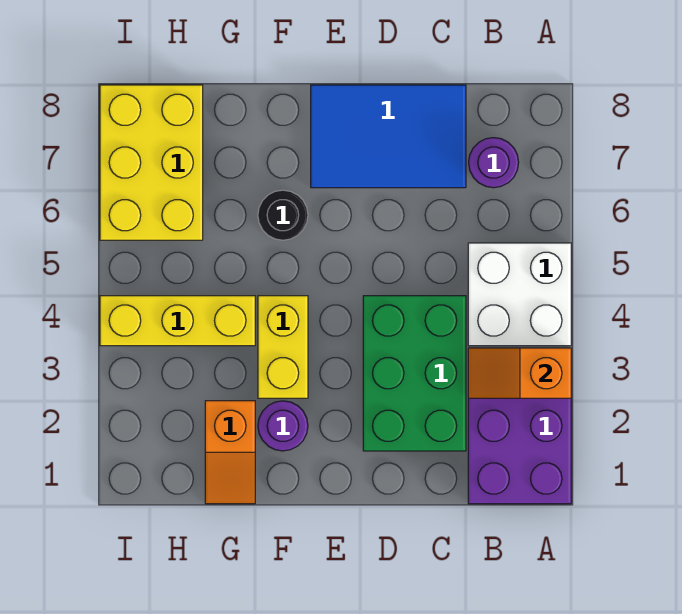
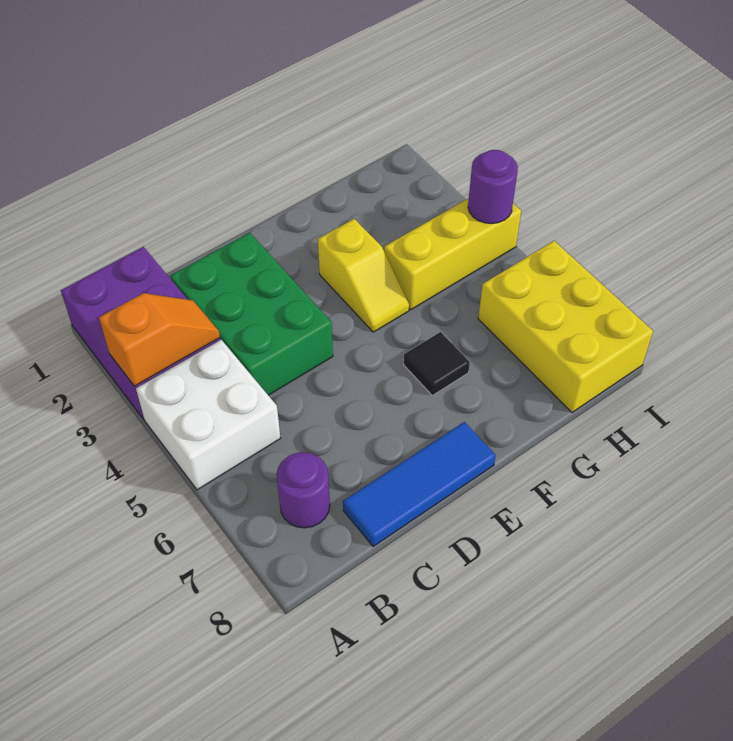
blue tile C7:E8 level 1 -> blue tile C8:E8 level 1
purple round brick F2 level 1 -> purple round brick I4 level 2
yellow brick F3:F4 level 1 -> yellow slope F3:F4 level 1 top 3
black round brick F6 level 1 -> black tile F6 level 1
orange slope G1:G2 level 1 top 2 -> none

